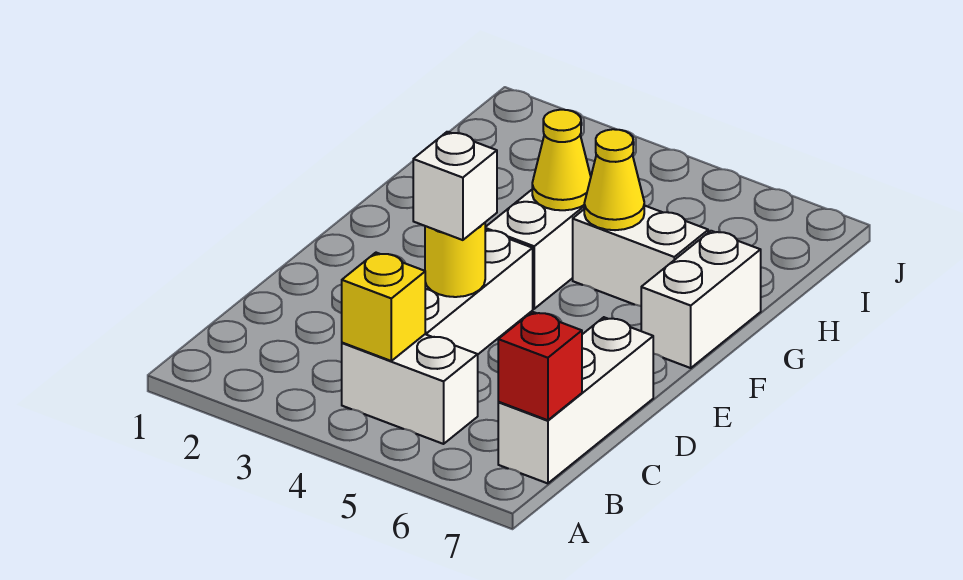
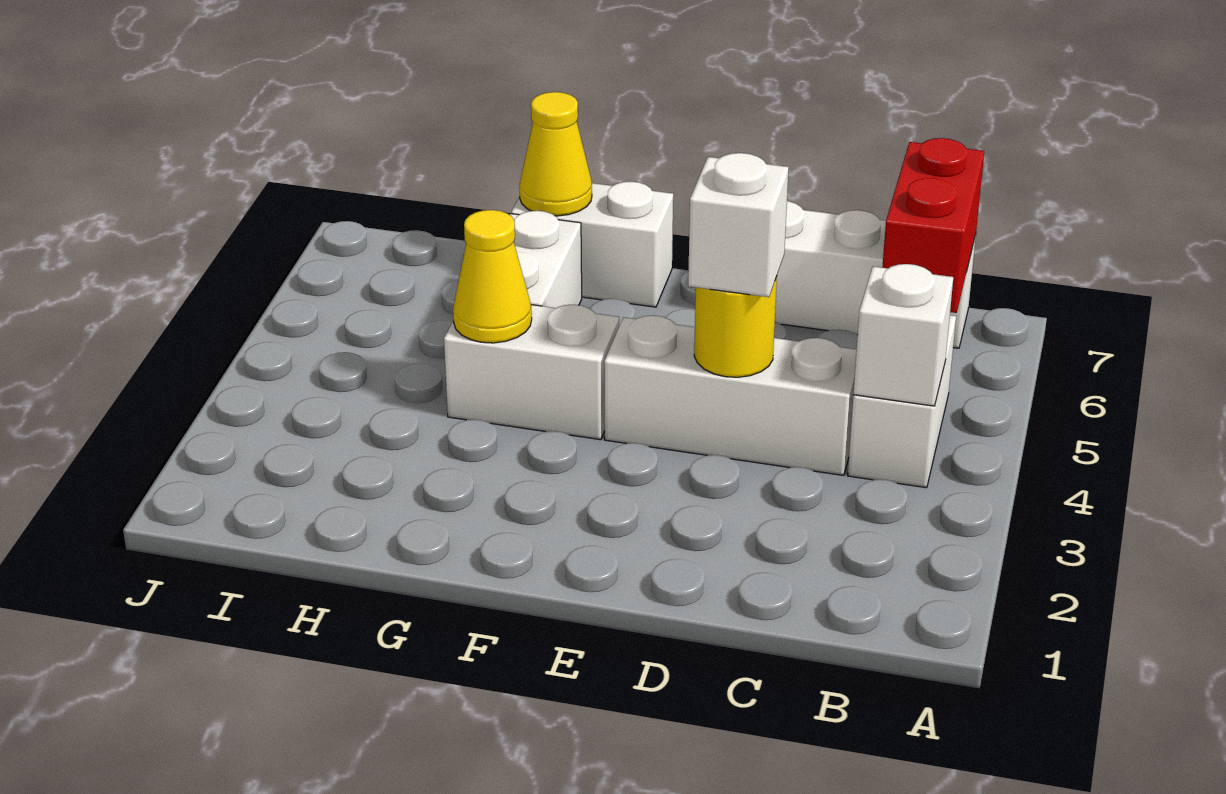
yellow brick B4 level 2 -> white brick B4 level 2
red brick B7 level 2 -> red brick B6:B7 level 2
yellow cone G5 level 2 -> yellow cone G7 level 2

